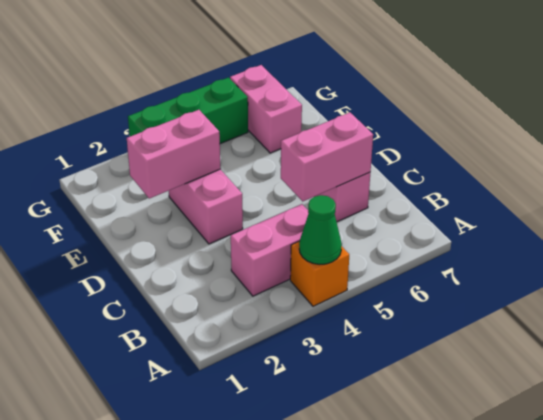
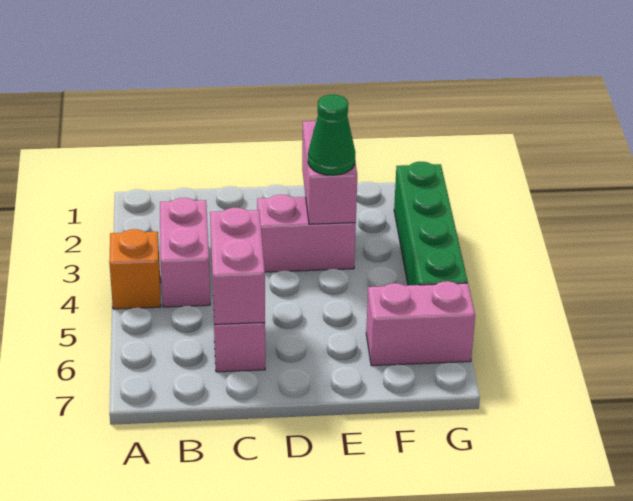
green cone A4 level 2 -> green cone E3 level 3
green brick G3:G5 level 1 -> green brick G2:G5 level 1

